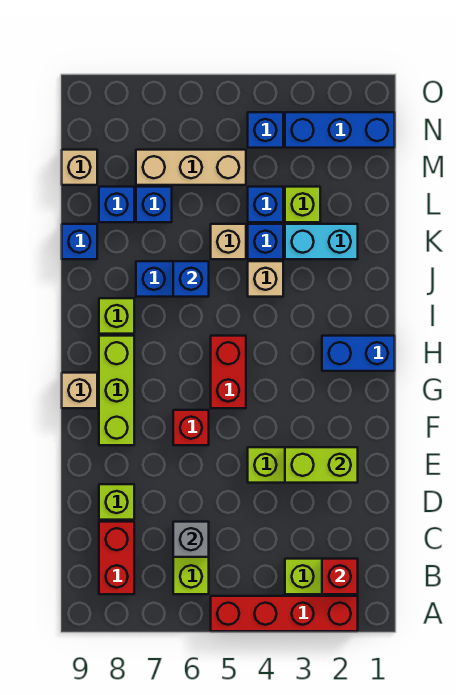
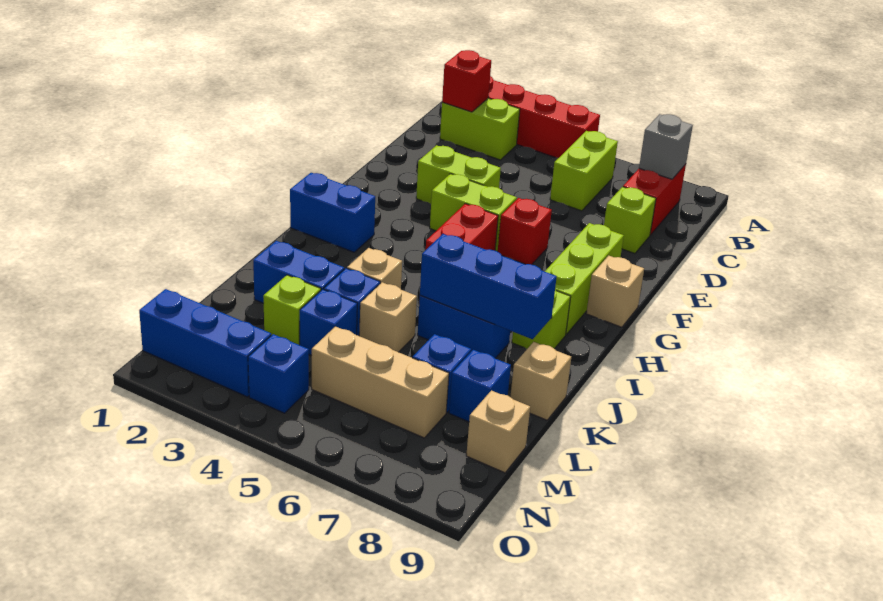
grey brick C6 level 2 -> grey brick B8 level 2
lime brick E2:E3 level 2 -> lime brick F4:F5 level 1
blue brick J6 level 2 -> blue brick J6:J8 level 2
cyan brick K2:K3 level 1 -> blue brick K2:K3 level 1
blue brick K9 level 1 -> tan brick K9 level 1

